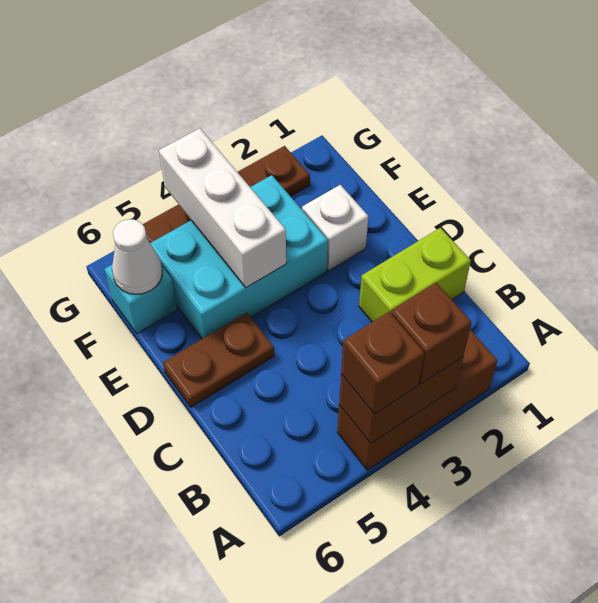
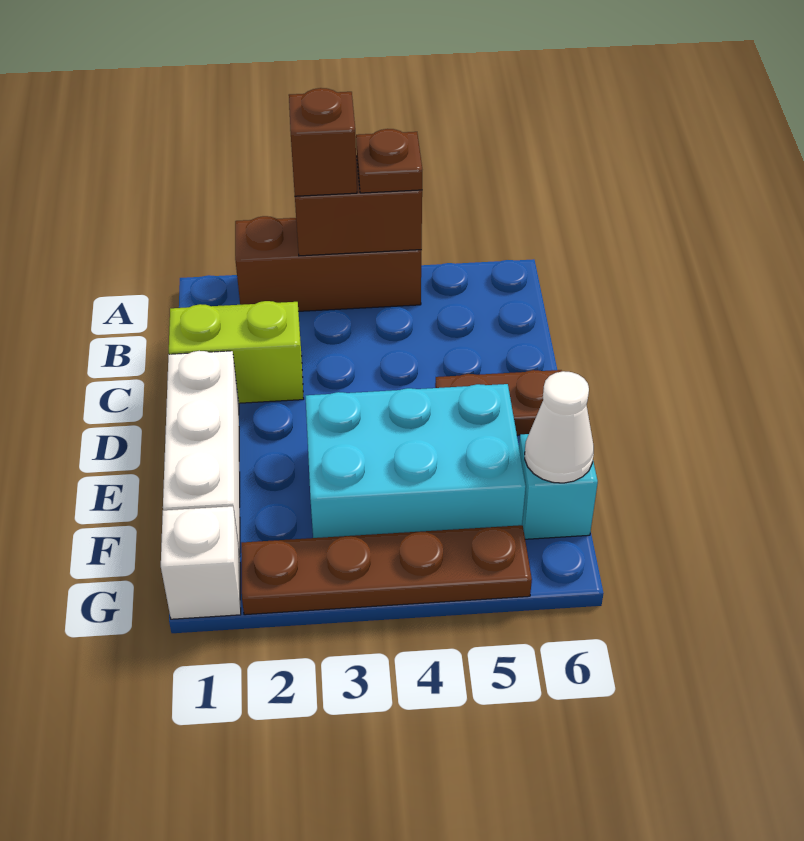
brown brick A4 level 3 -> brown plate A4 level 3
white brick E2 level 1 -> white brick G1 level 1
white brick E4:G4 level 2 -> white brick D1:F1 level 1

